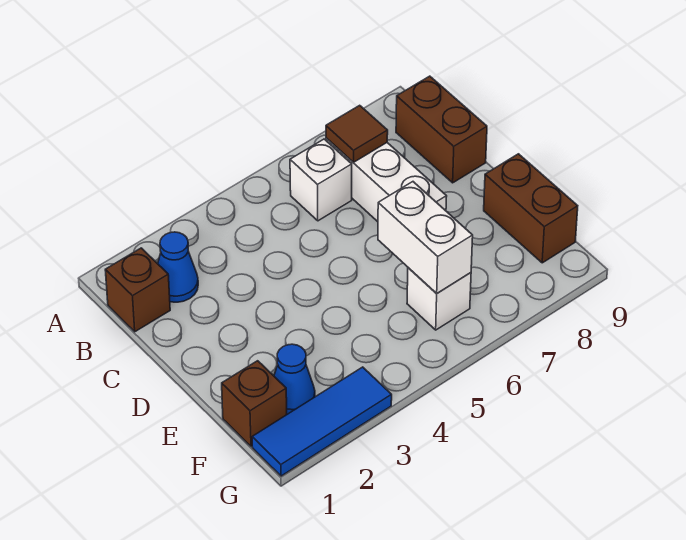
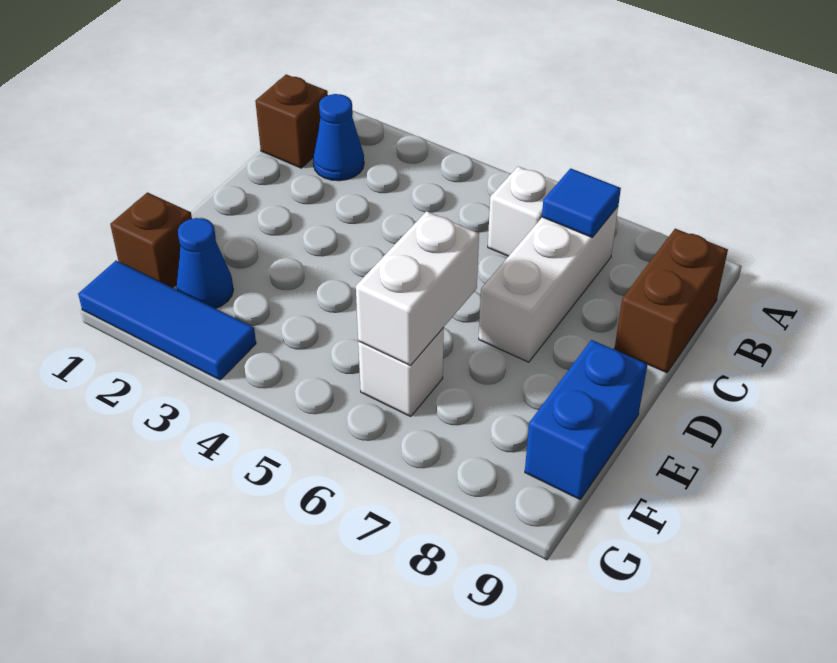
brown tile B7 level 2 -> blue tile B7 level 2
brown brick E9:F9 level 1 -> blue brick E9:F9 level 1

